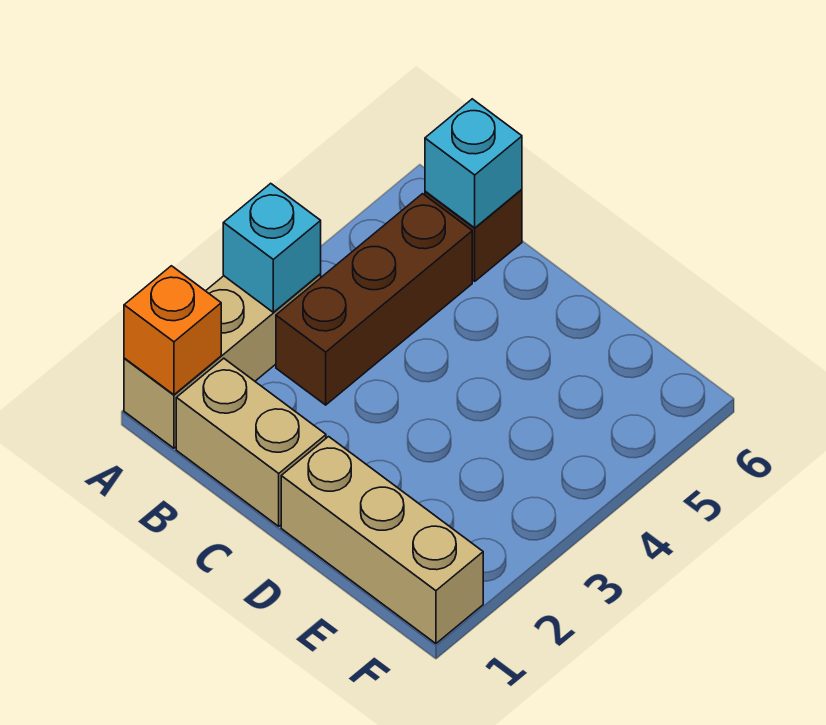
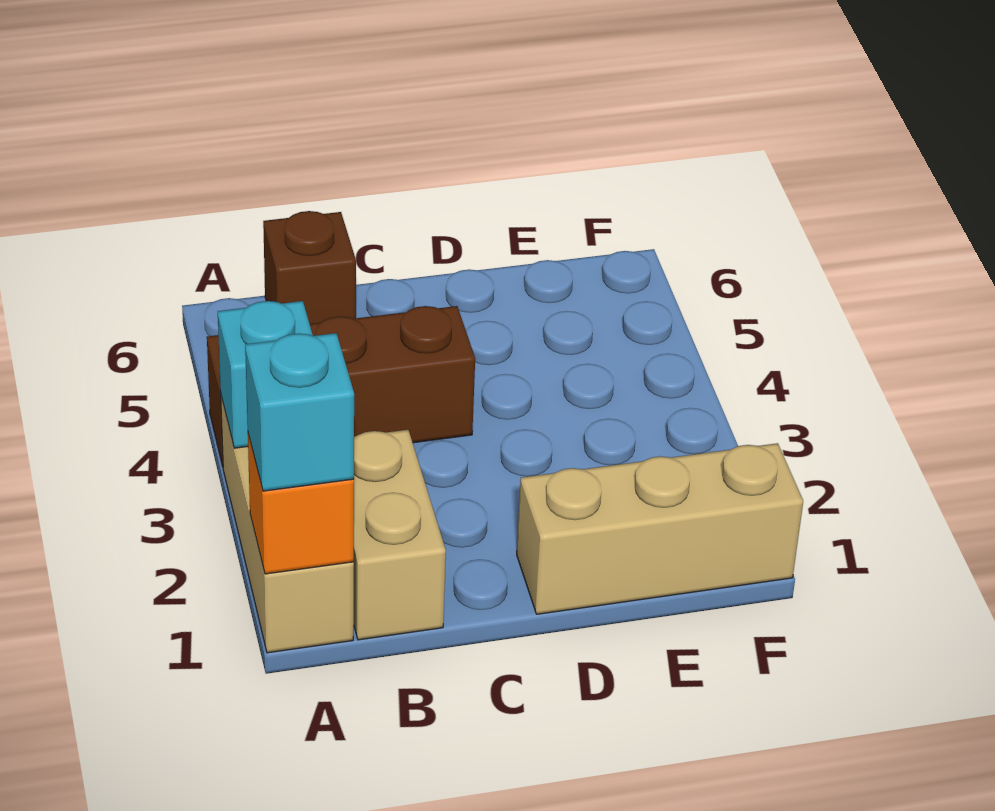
tan brick B1:C1 level 1 -> tan brick B1:B2 level 1
brown brick B3:B5 level 1 -> brown brick A4:C4 level 1
cyan brick B6 level 2 -> cyan brick A1 level 3

